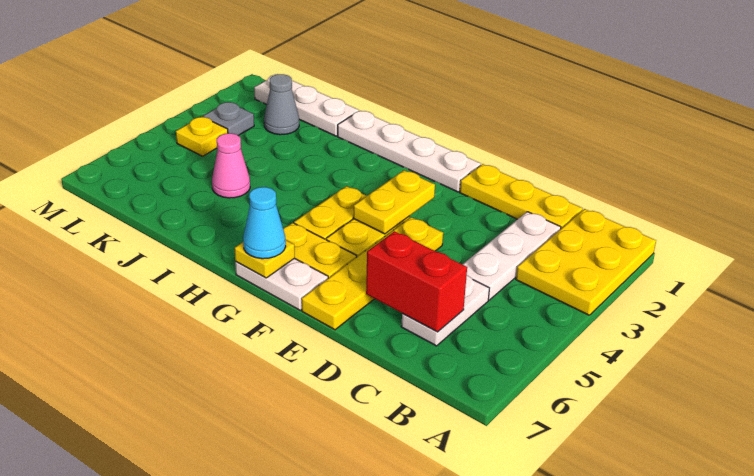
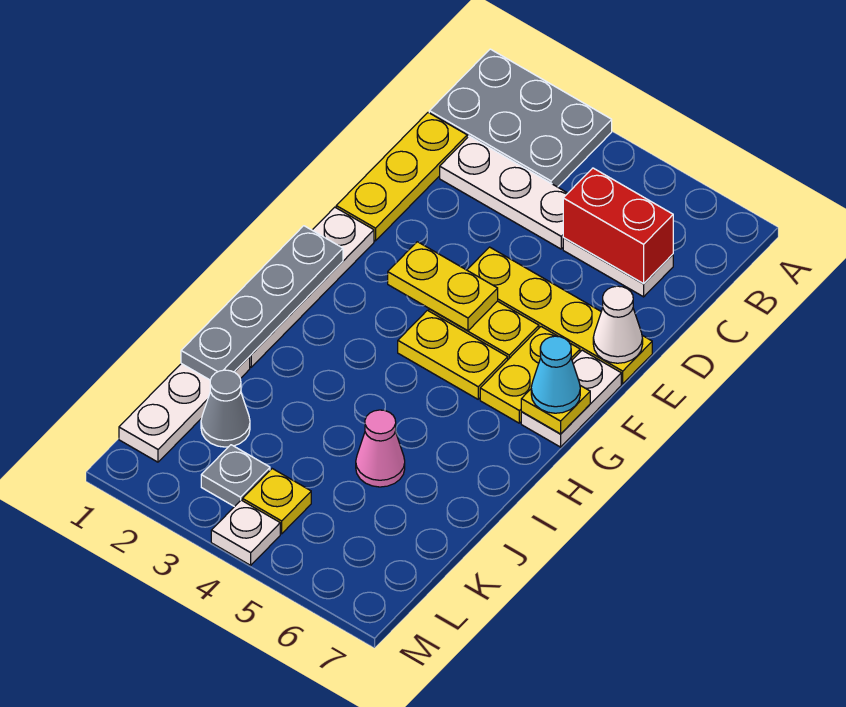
yellow plate A1:B3 level 1 -> grey plate A1:B3 level 1
red brick C6:D6 level 2 -> red brick C5:C6 level 2
none -> white cone E7 level 2
none -> grey plate G1:J1 level 2
none -> white plate M4 level 1

